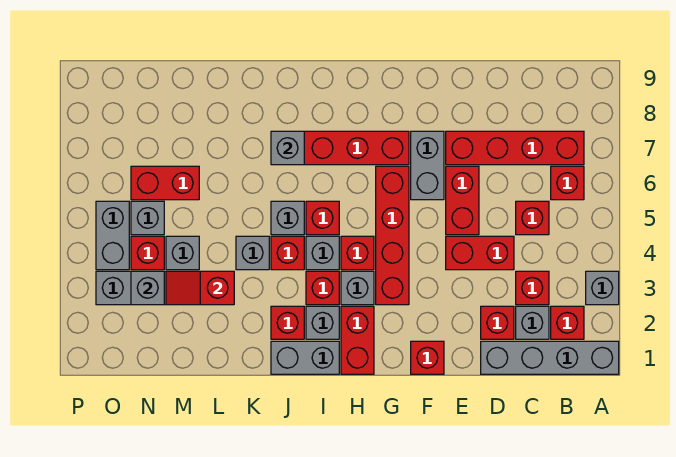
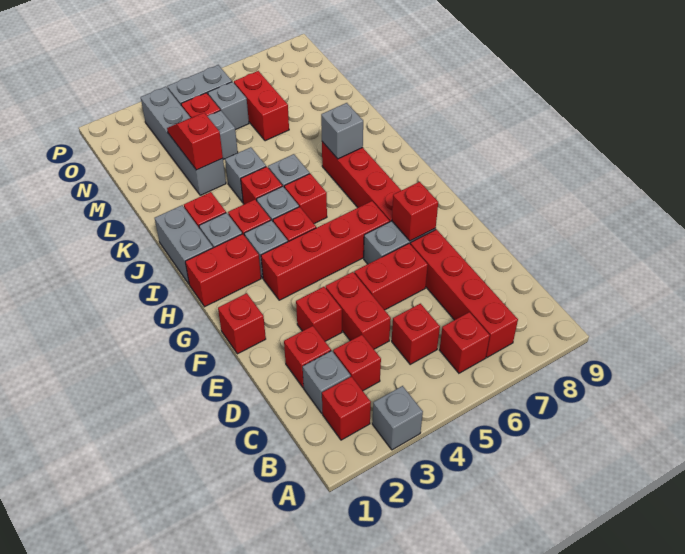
grey brick A1:D1 level 1 -> none
none -> red brick E3 level 1
none -> red brick F7 level 2
grey brick N3 level 2 -> none

